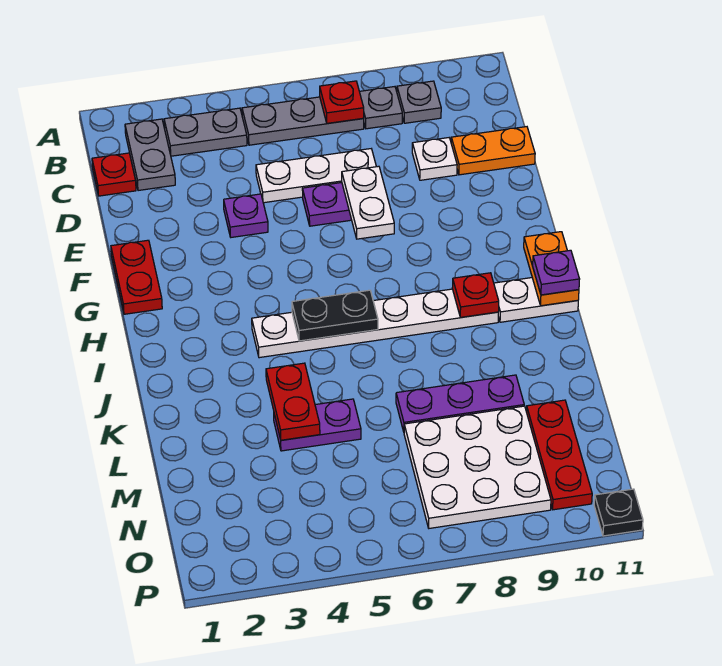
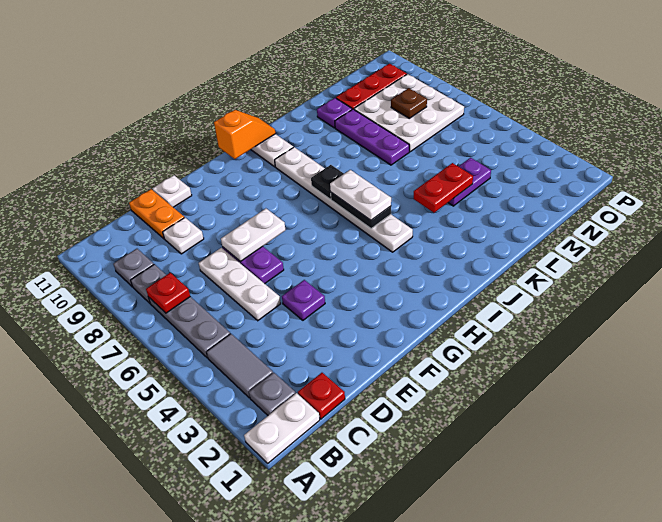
none -> white plate A1:B1 level 1
grey plate B2:C2 level 1 -> grey plate B2 level 1
grey plate B3:B4 level 1 -> grey tile B3:B4 level 1
none -> white plate E11 level 1
red plate F1:G1 level 1 -> none
orange plate H11:I11 level 2 -> orange slope H11:I11 level 2 top H
none -> white plate I5:I6 level 3
red plate I9 level 2 -> none
purple plate I11 level 3 -> purple plate L10 level 1
purple plate L4:L5 level 1 -> purple plate L4:M4 level 1
none -> brown plate N8 level 2
black plate P11 level 1 -> black plate I7 level 2

